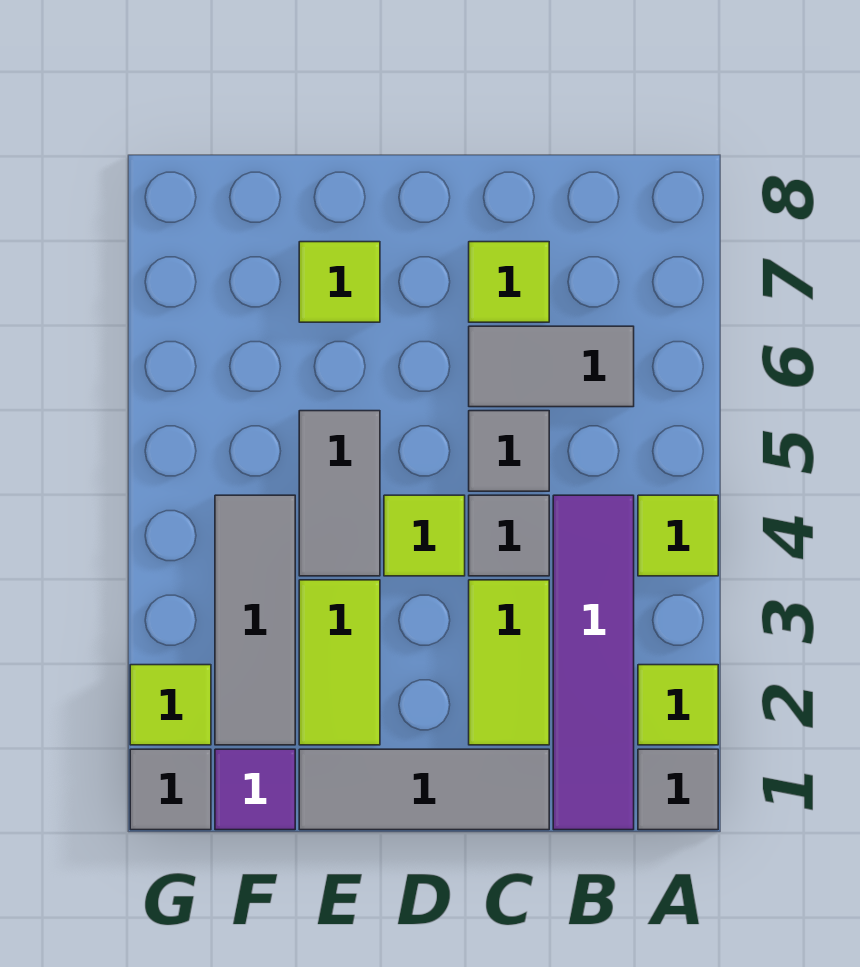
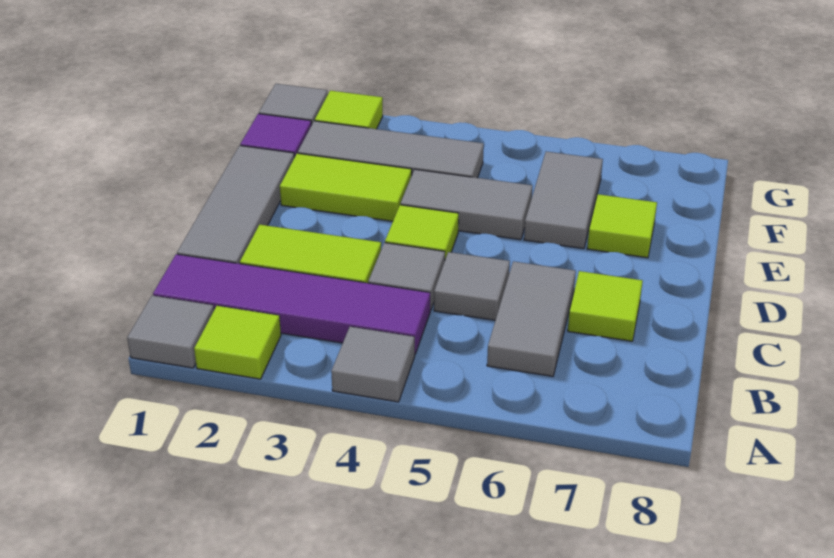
lime tile A4 level 1 -> grey tile A4 level 1
none -> grey tile E6:F6 level 1

